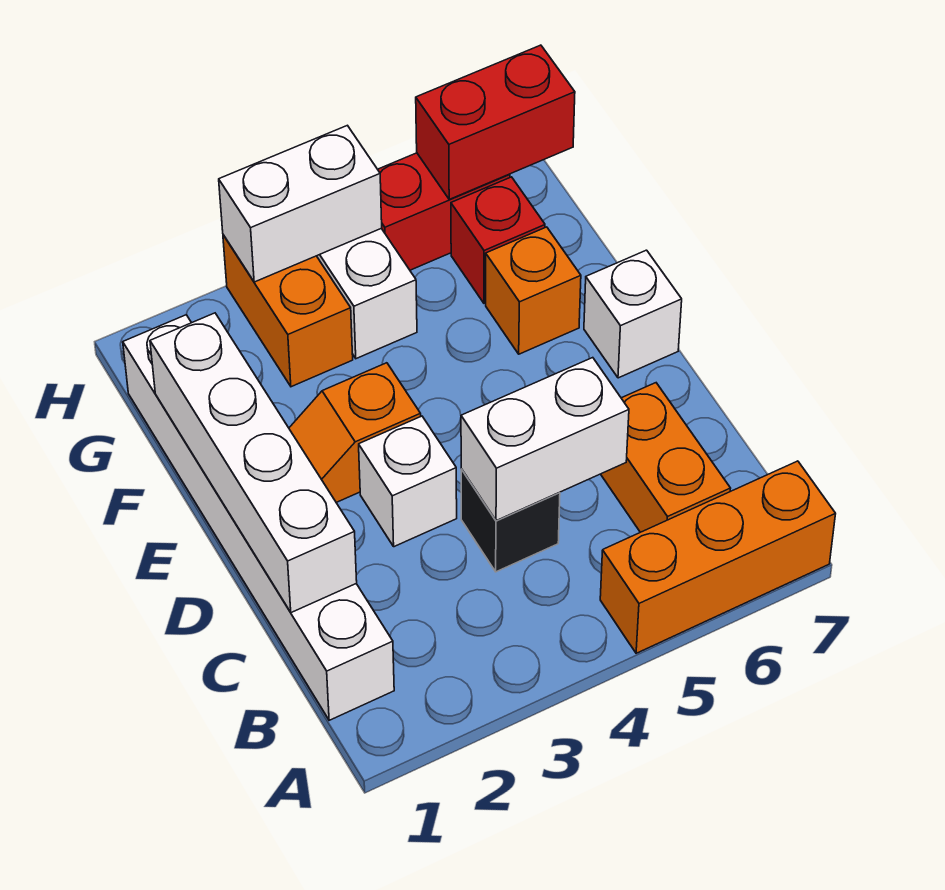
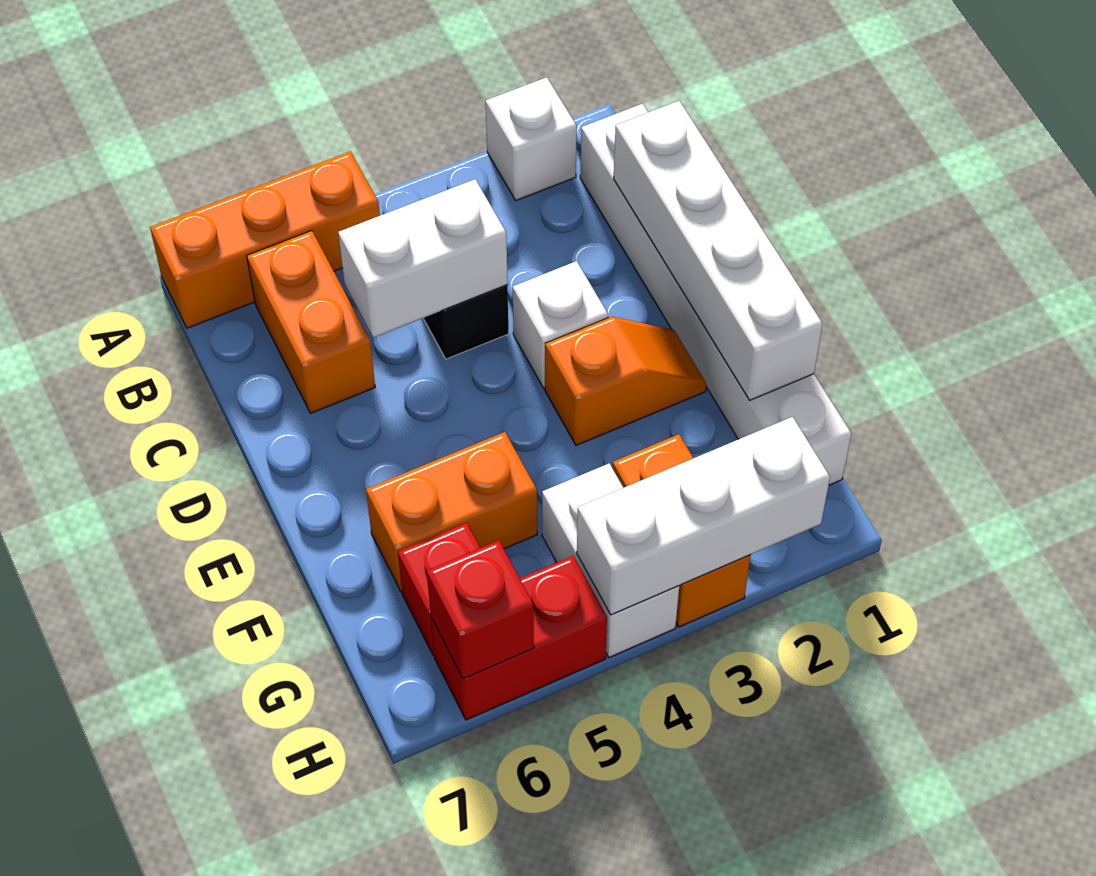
white brick E7 level 1 -> white brick A2 level 1
orange brick F6 level 1 -> orange brick F5:F6 level 1
white brick H3:H4 level 2 -> white brick H2:H4 level 2
red brick H6:H7 level 2 -> red brick H6 level 2

